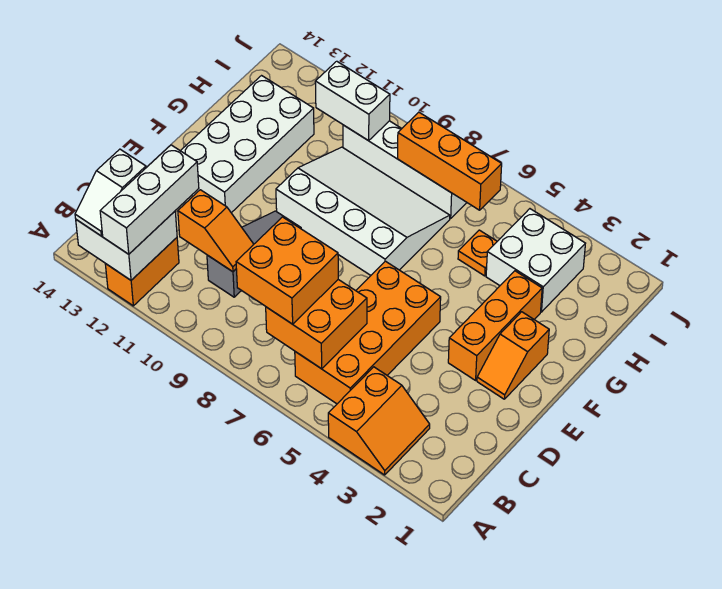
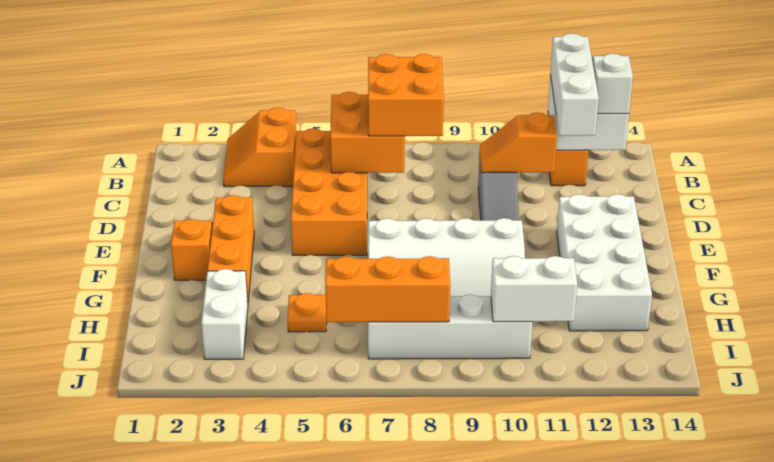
white brick H3:I4 level 1 -> white brick H3:I3 level 1

